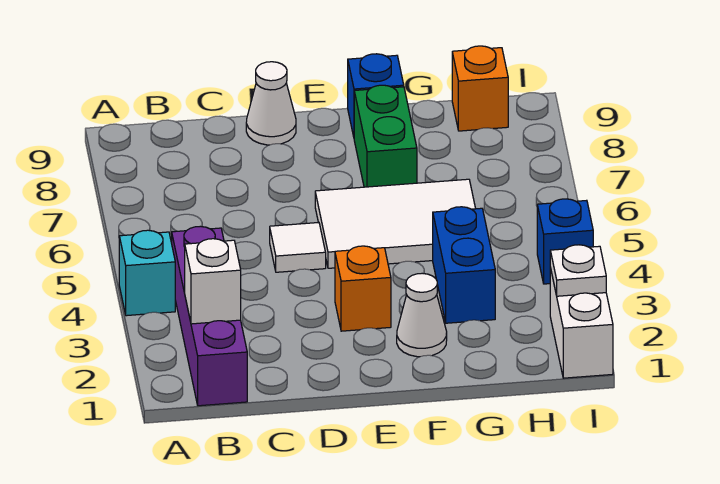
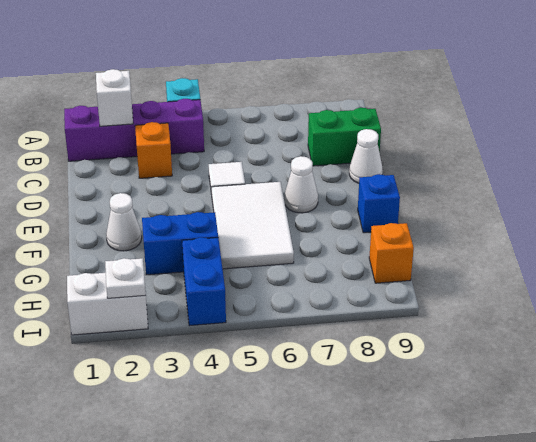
orange brick E3 level 1 -> orange brick C3 level 1
none -> white cone E7 level 1
green brick F7:F8 level 1 -> green brick C8:C9 level 1
blue brick I4 level 1 -> blue brick H4:I4 level 1

